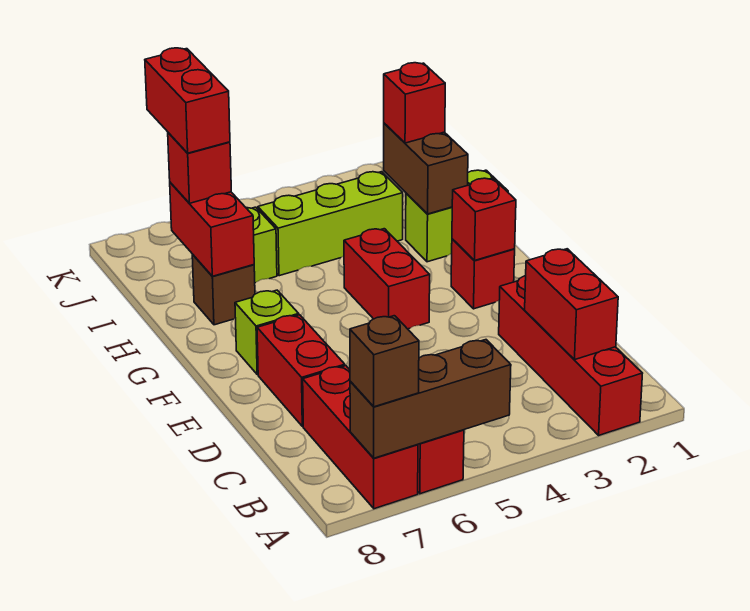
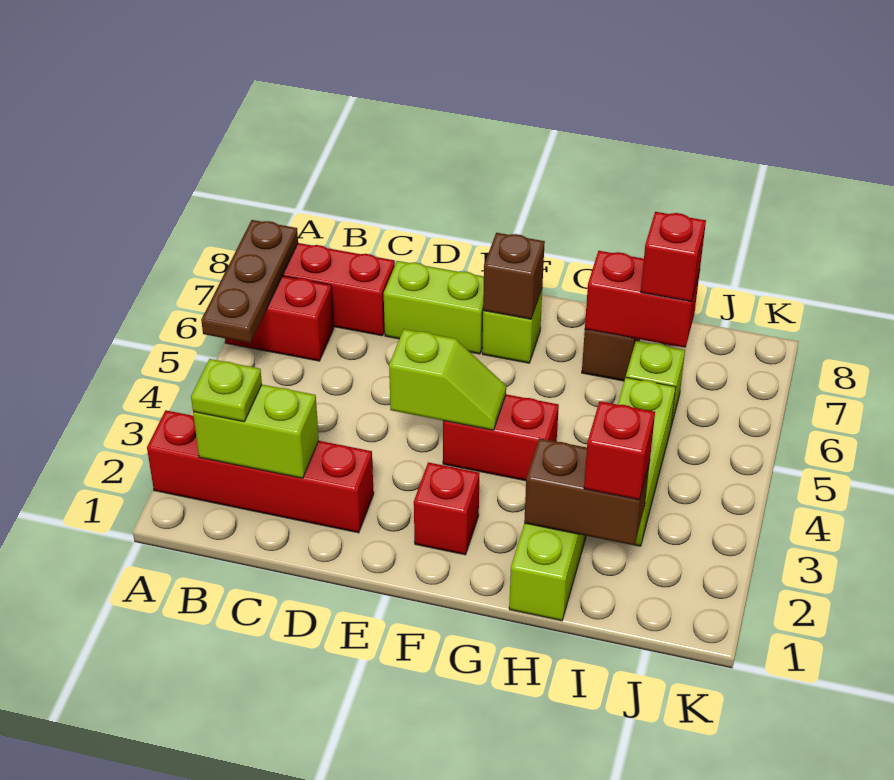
brown brick A5:A7 level 2 -> brown plate A5:A7 level 2
brown brick A7 level 3 -> brown brick F7 level 2
red brick B2:C2 level 2 -> lime brick B2:C2 level 2
none -> lime plate B2 level 3
red brick D7:E7 level 1 -> lime brick D7:E7 level 1
none -> lime slope E4:F4 level 2 top E
red brick F2 level 2 -> none
red brick I7:J7 level 4 -> none

